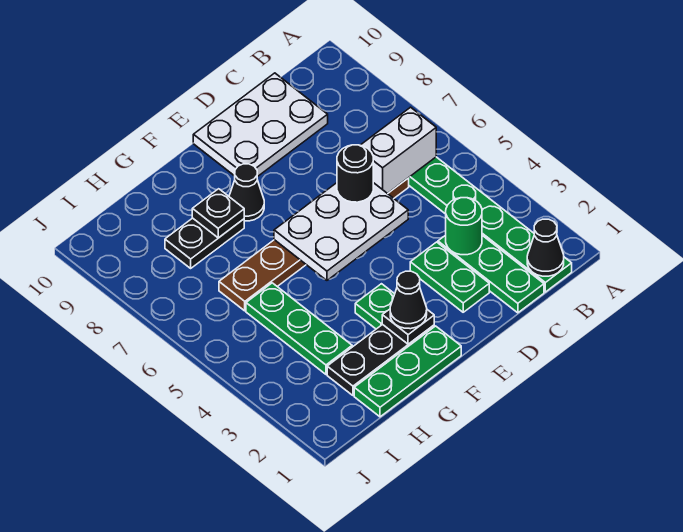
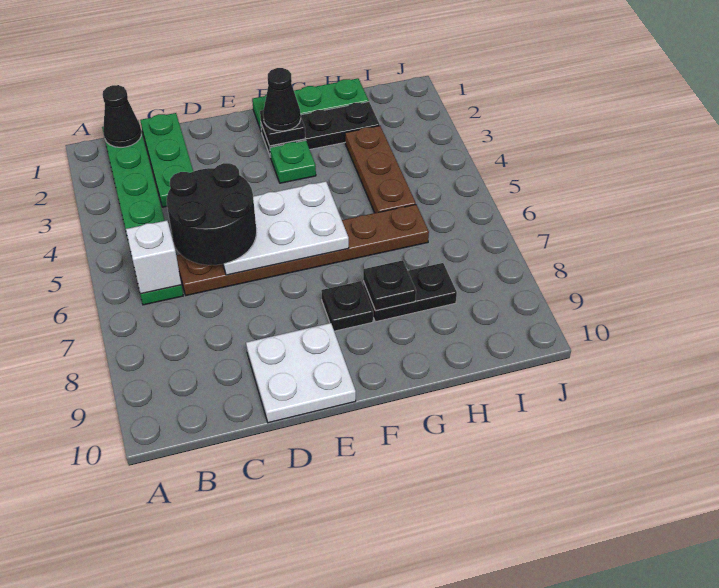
white brick B6:C6 level 2 -> white brick B6 level 2
green round brick C3 level 2 -> none
white plate C9:E10 level 1 -> white plate D9:E10 level 1
green plate D2:D3 level 1 -> none
black round brick D6 level 3 -> black round brick C5:D6 level 3
black cone F8 level 1 -> black plate F8 level 1
green plate H3:H5 level 1 -> brown plate H3:H5 level 1

